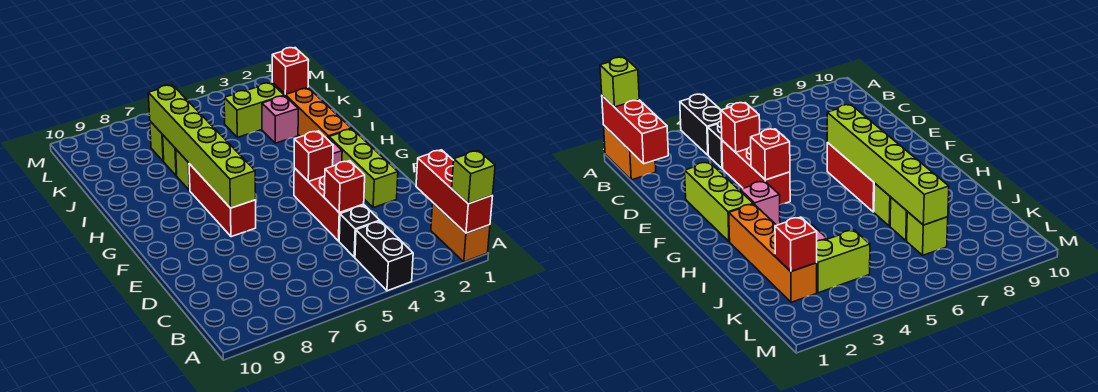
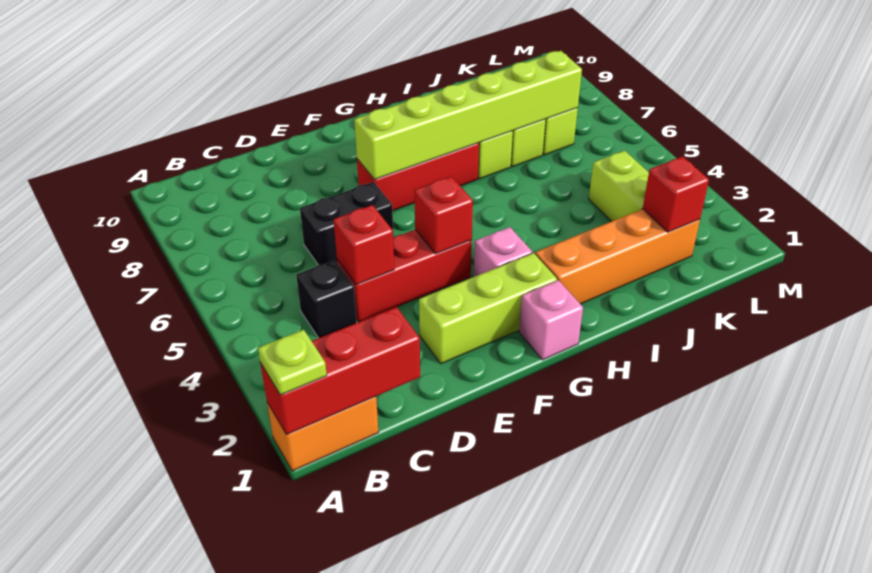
lime brick A1 level 3 -> lime plate A1 level 3
black brick A4:B4 level 1 -> black brick D6:E6 level 1
pink brick J3 level 1 -> pink brick G1 level 1

